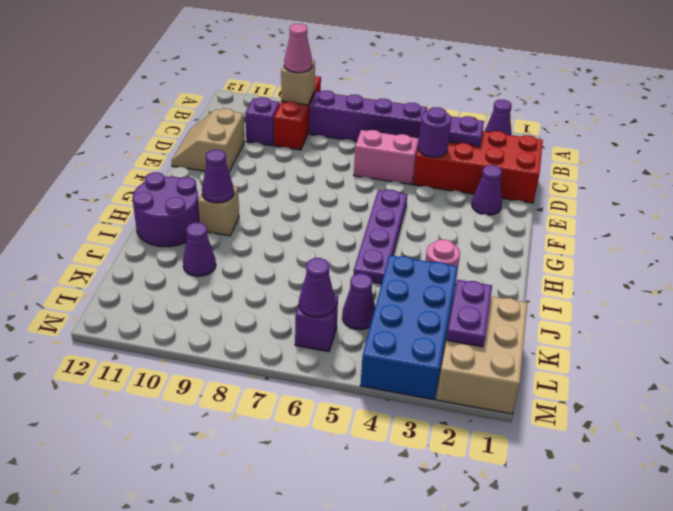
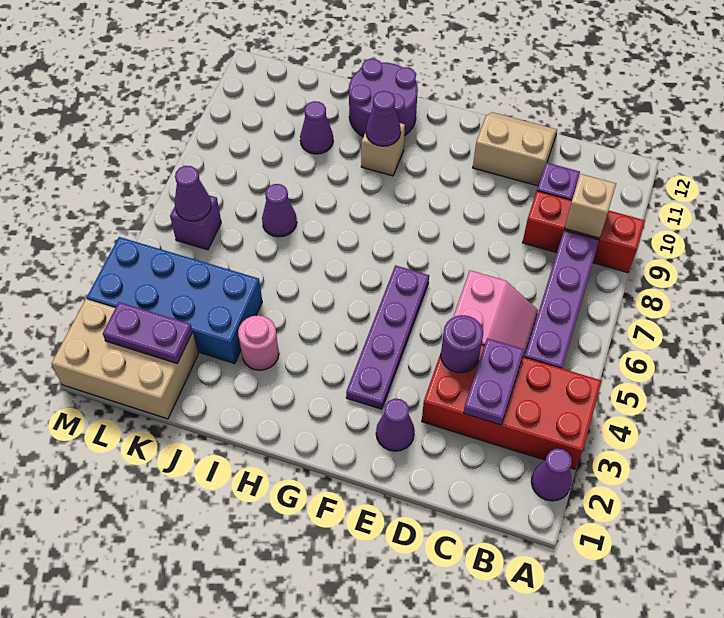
pink cone B9 level 3 -> none
red brick C1:D4 level 1 -> red brick A3:D4 level 1
purple plate F5:I5 level 1 -> purple plate F3:F6 level 1
purple cone K5 level 1 -> purple cone J7 level 1

